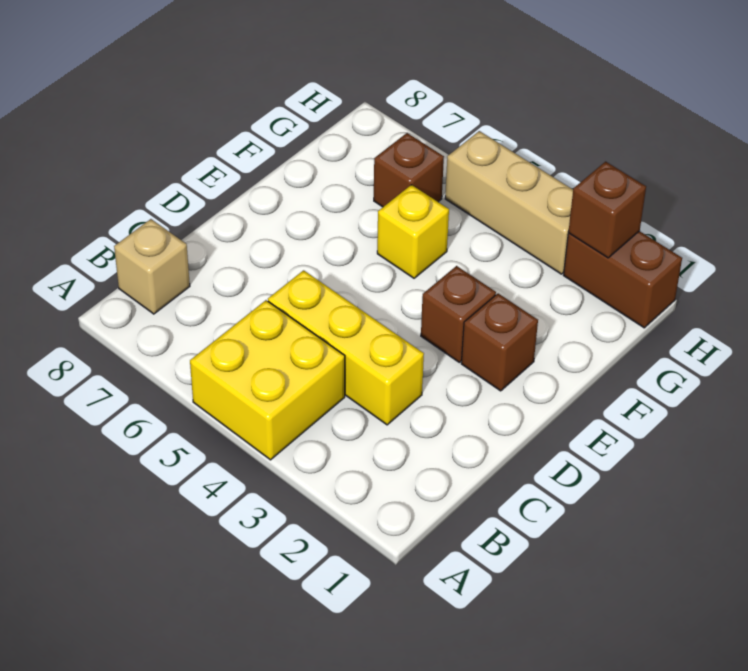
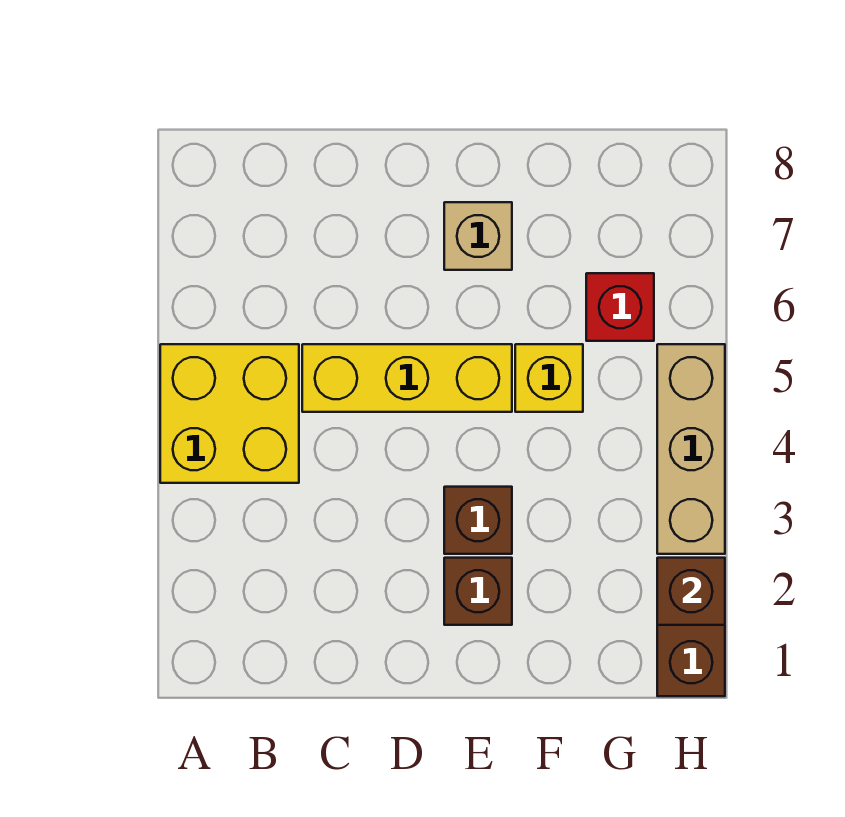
tan brick B8 level 1 -> tan brick E7 level 1
yellow brick C3:C5 level 1 -> yellow brick C5:E5 level 1
brown brick G6 level 1 -> red brick G6 level 1

